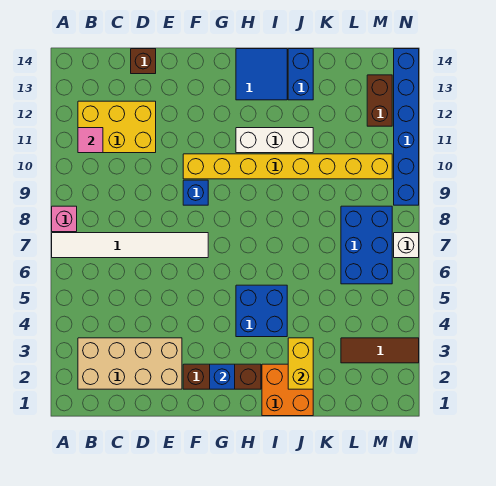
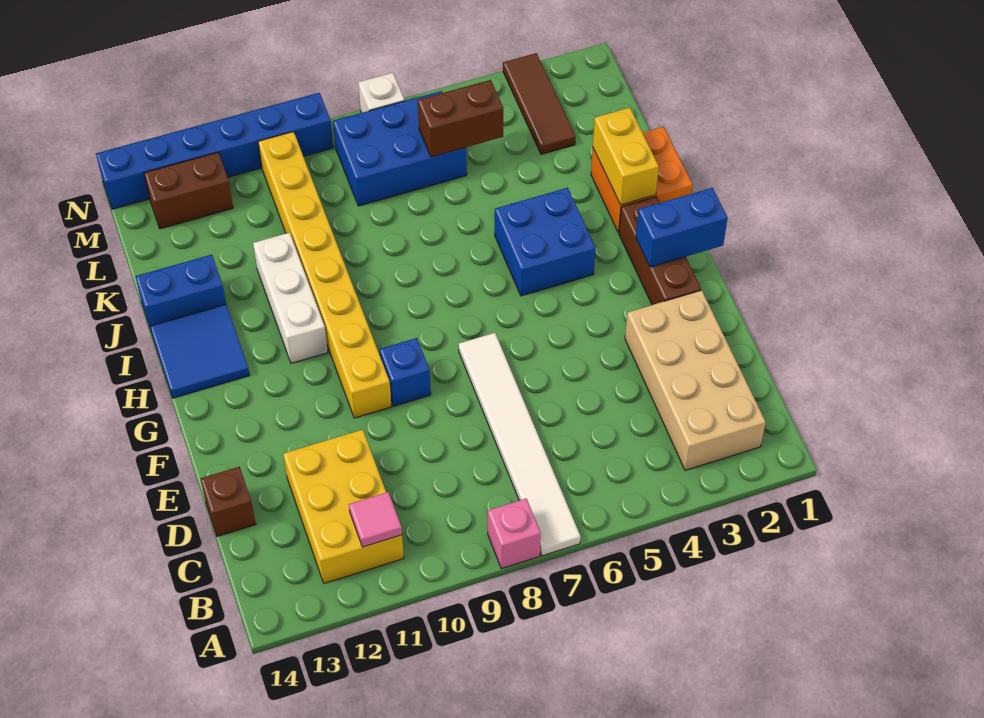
blue brick G2 level 2 -> blue brick G1:G2 level 2
yellow brick J2:J3 level 2 -> yellow brick I2:J2 level 2
none -> brown brick L5:L6 level 2

